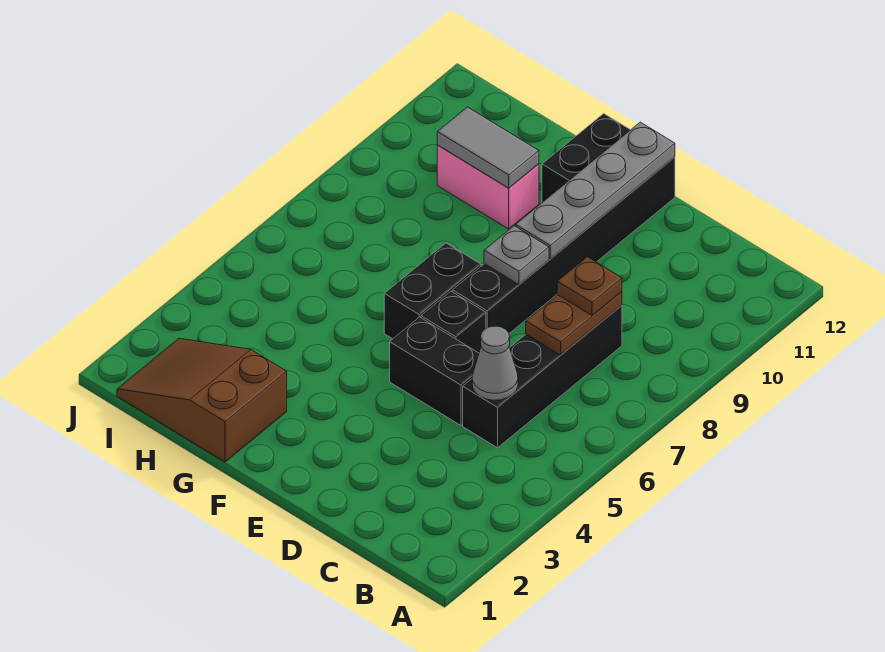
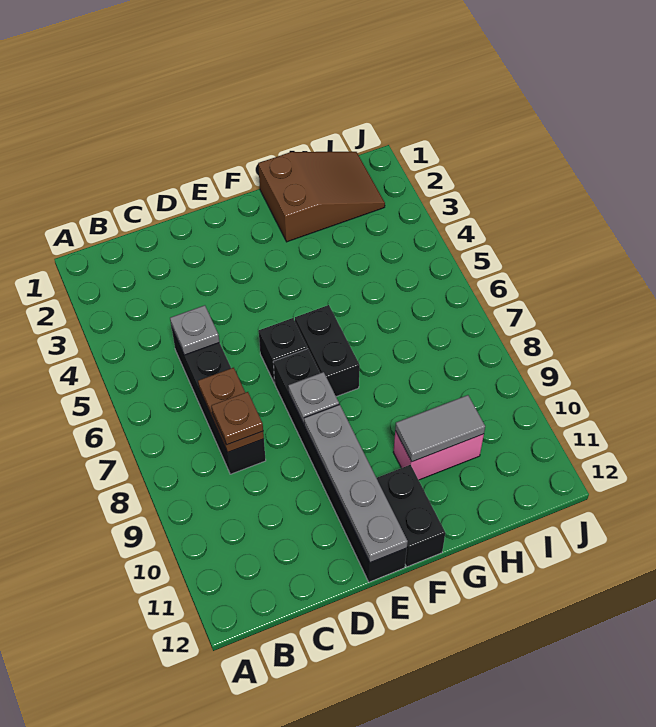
grey cone C5 level 2 -> grey plate C5 level 2
black brick D5:E5 level 1 -> none

